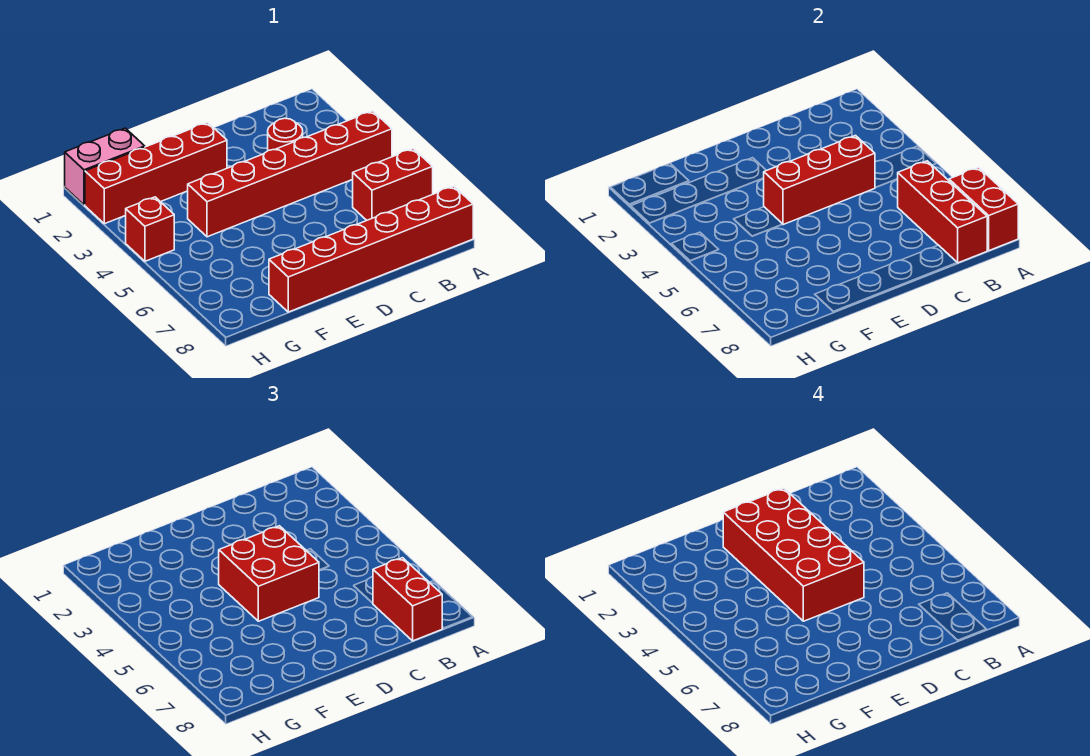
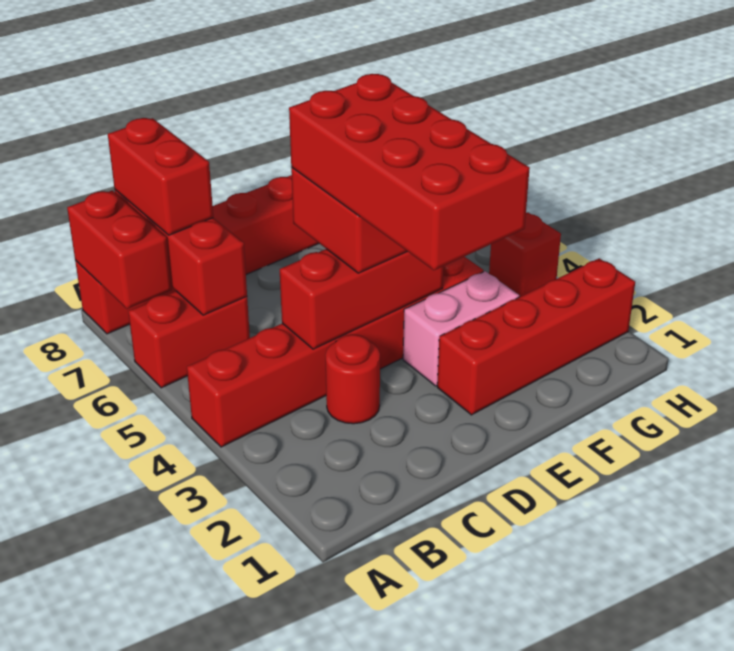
pink brick G1:H1 level 1 -> pink brick E3:F3 level 1

